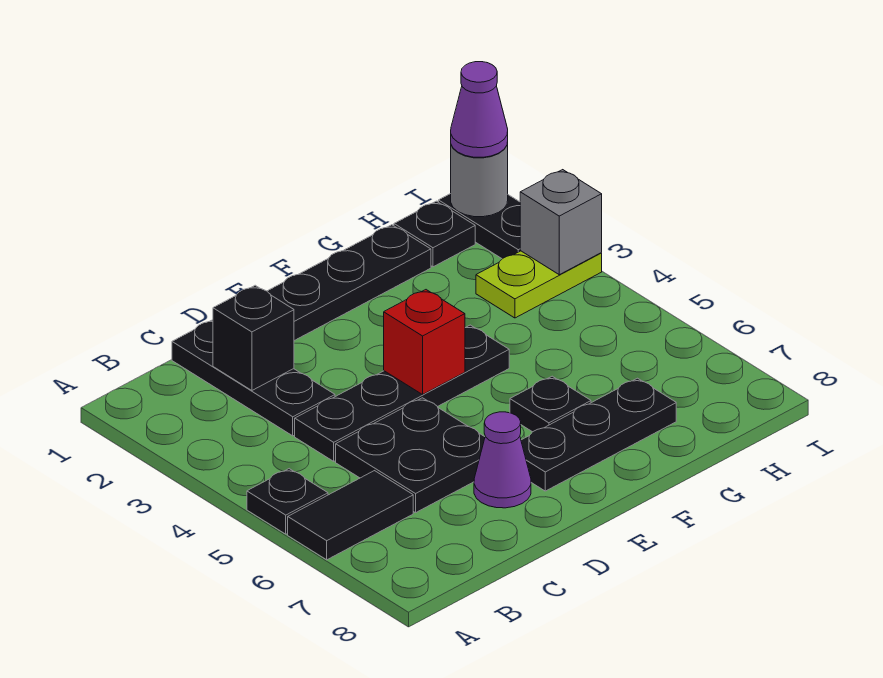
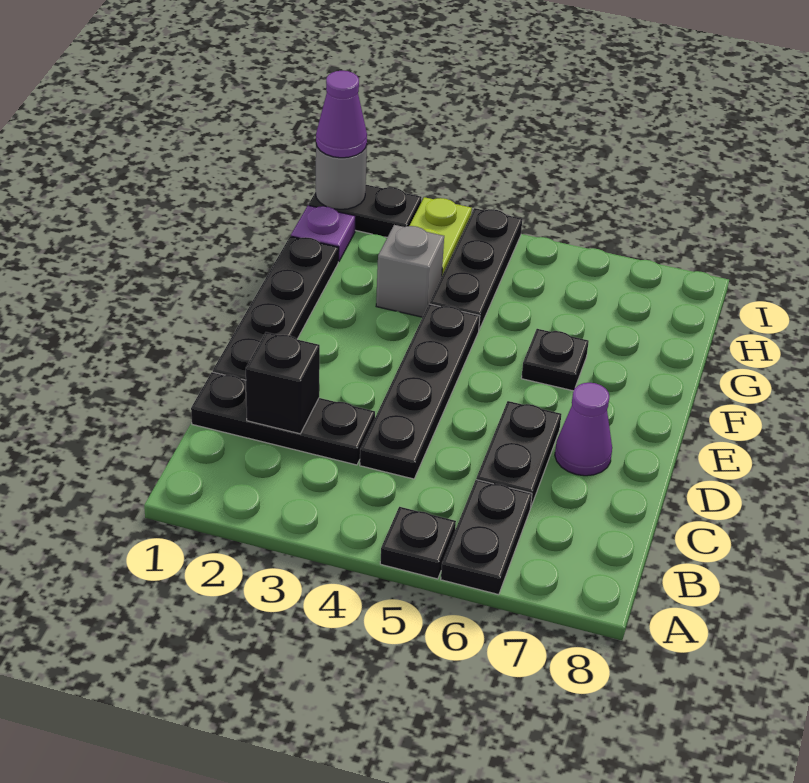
black tile A6:B6 level 1 -> black plate A6:B6 level 1
black plate C5:D6 level 1 -> black plate C6:D6 level 1
red brick E4 level 2 -> none
black plate E7:G7 level 1 -> black plate G4:I4 level 1
black plate H1 level 1 -> purple plate H1 level 1
grey brick I3 level 2 -> grey brick G3 level 1

